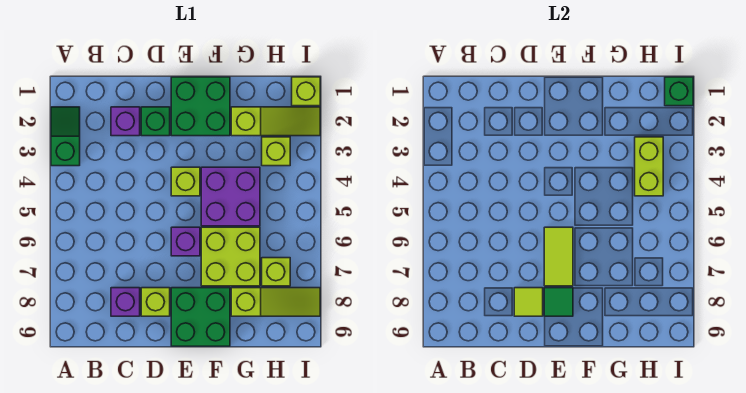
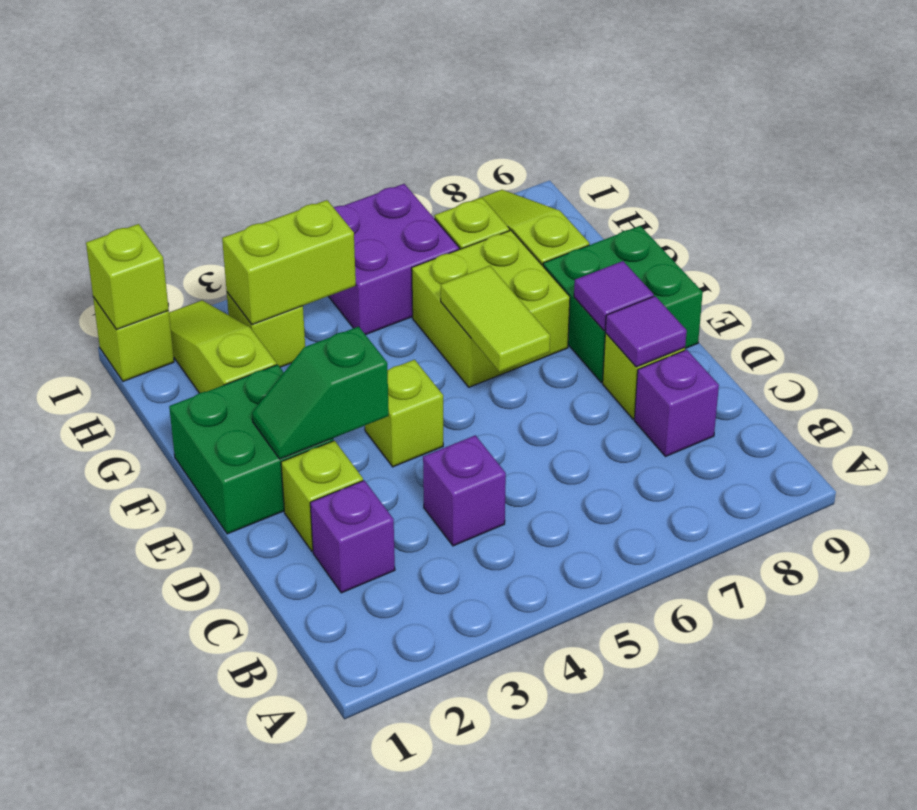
green slope A2:A3 level 1 top 3 -> green slope E2:E3 level 2 top 3
green brick D2 level 1 -> lime brick D2 level 1
lime tile D8 level 2 -> purple tile D8 level 2
purple brick E6 level 1 -> purple brick C4 level 1
lime tile E6:E7 level 2 -> lime tile E6:F6 level 2
green tile E8 level 2 -> purple tile E8 level 2
purple brick F4:G5 level 1 -> purple brick H5:I6 level 1
green brick I1 level 2 -> lime brick I1 level 2

